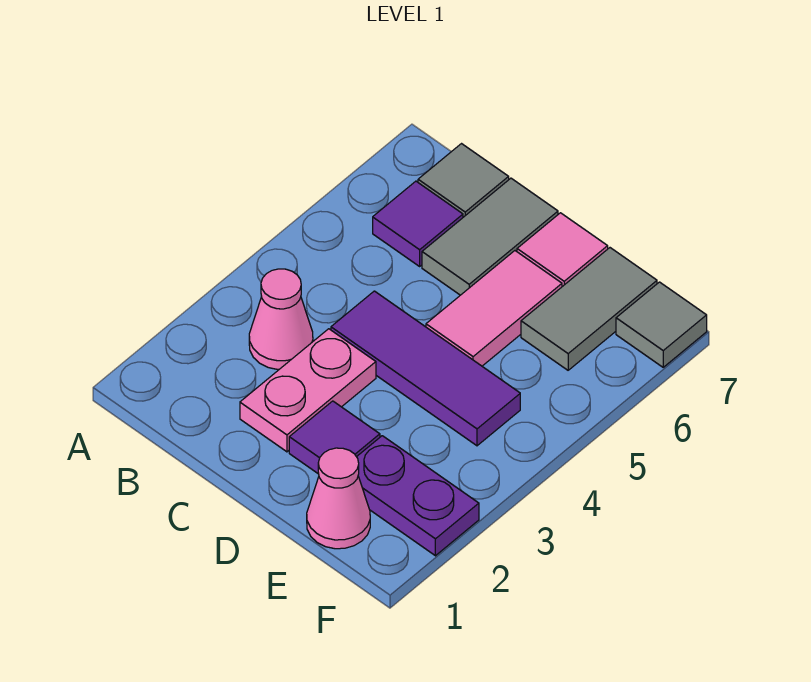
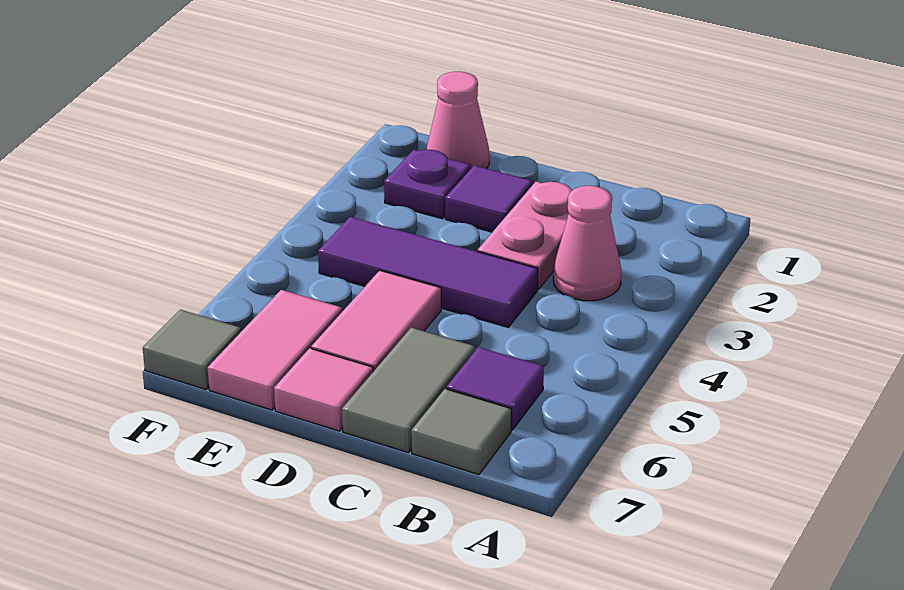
purple plate E2:F2 level 1 -> purple plate E2 level 1
grey tile E6:E7 level 1 -> pink tile E6:E7 level 1

